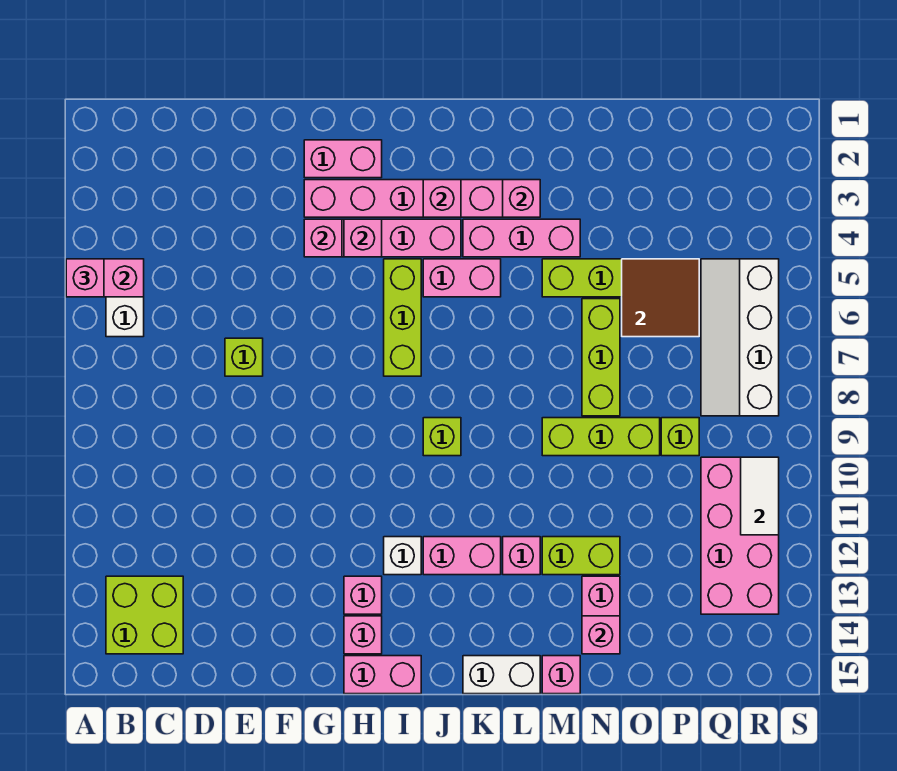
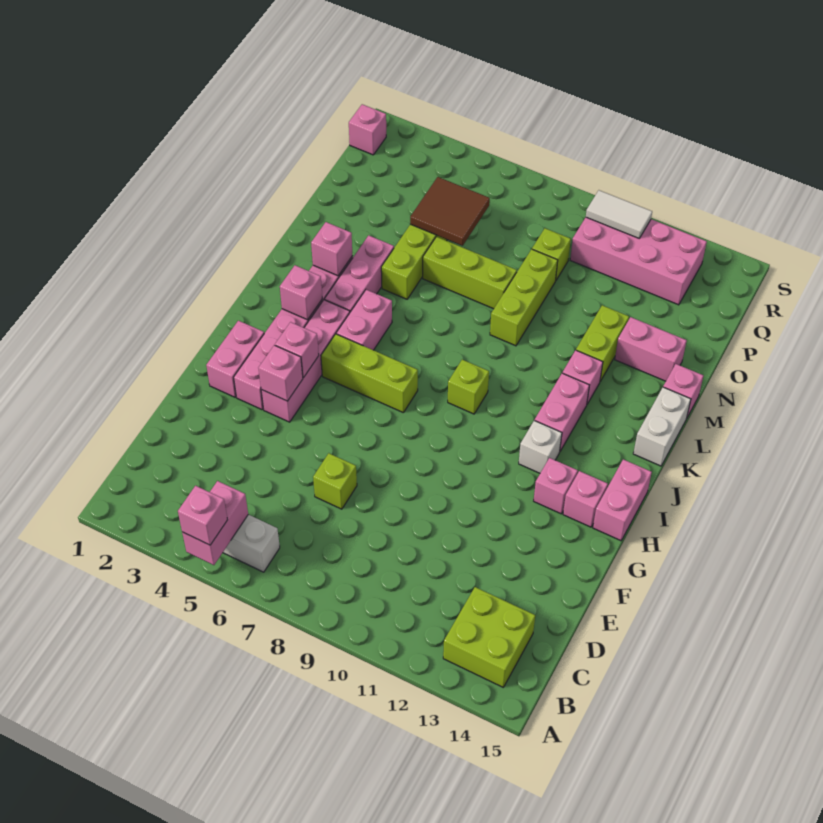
pink brick N14 level 2 -> pink brick R1 level 1
white slope Q5:R8 level 1 top R -> none

